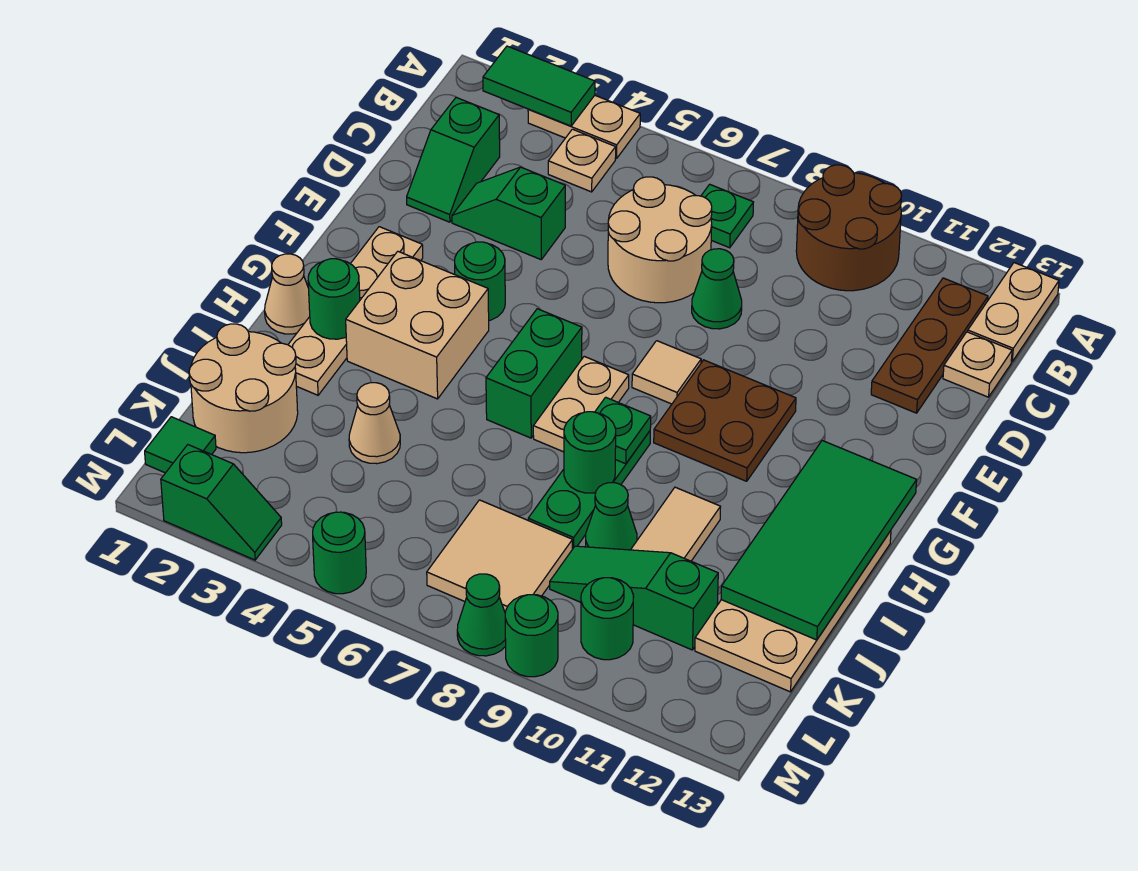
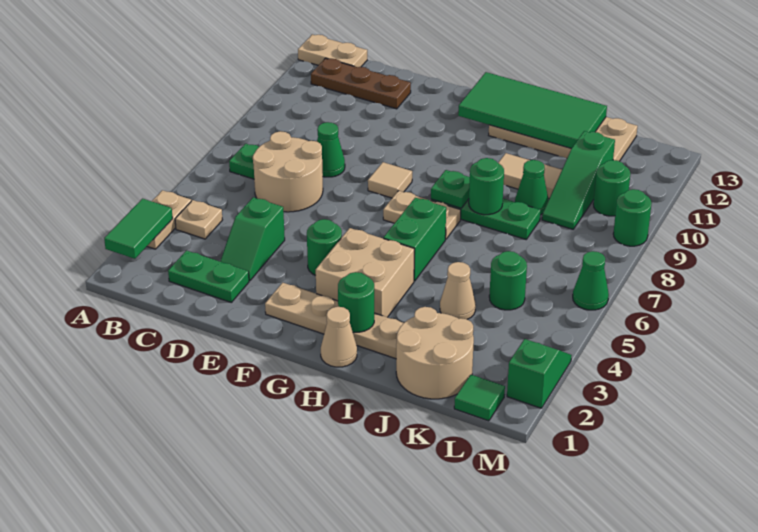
brown round brick A9:B10 level 1 -> none
green slope C2:D2 level 1 top C -> green plate C2:D2 level 1
tan plate C13 level 1 -> none
brown plate F9:G10 level 1 -> none
green brick G6:H6 level 1 -> green brick H5:H6 level 1
tan tile K7:L8 level 1 -> none
green round brick M5 level 1 -> green round brick K5 level 1
green cone M8 level 1 -> green cone M6 level 1

